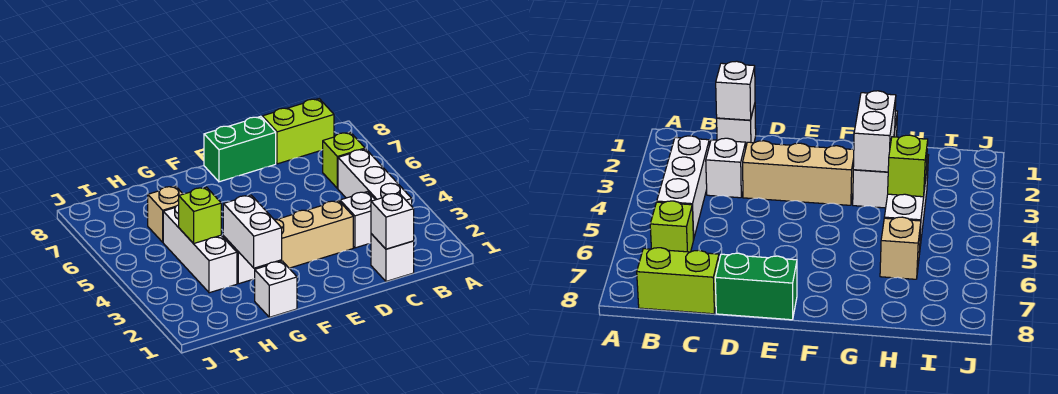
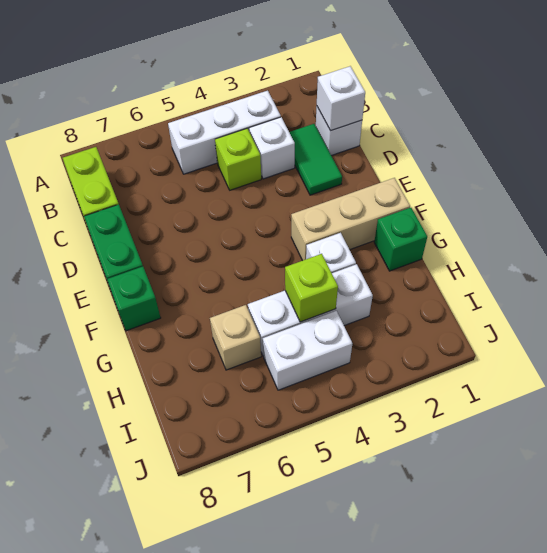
lime brick B6 level 1 -> lime brick C4 level 1
none -> green tile C2:D2 level 1
tan brick D3:F3 level 1 -> tan brick F1:F3 level 1
none -> green brick F8 level 1
white brick G1 level 1 -> green brick G1 level 1
white brick G2:G3 level 2 -> white brick I4:I5 level 1

